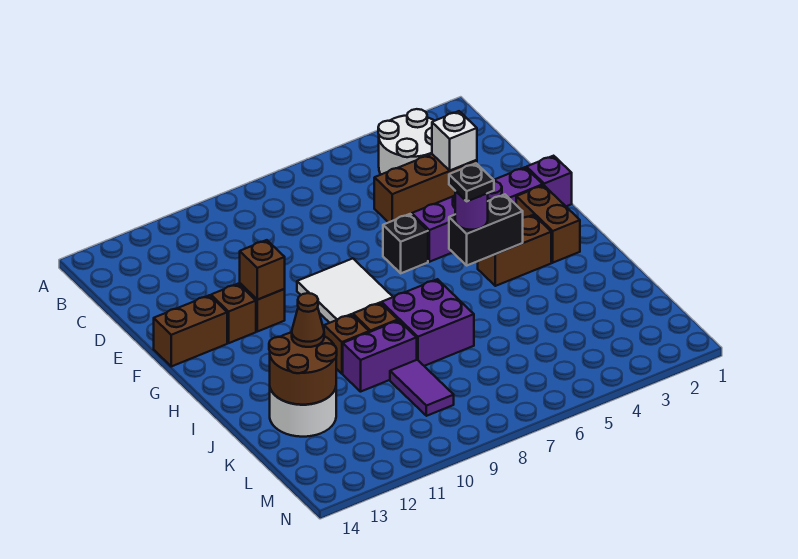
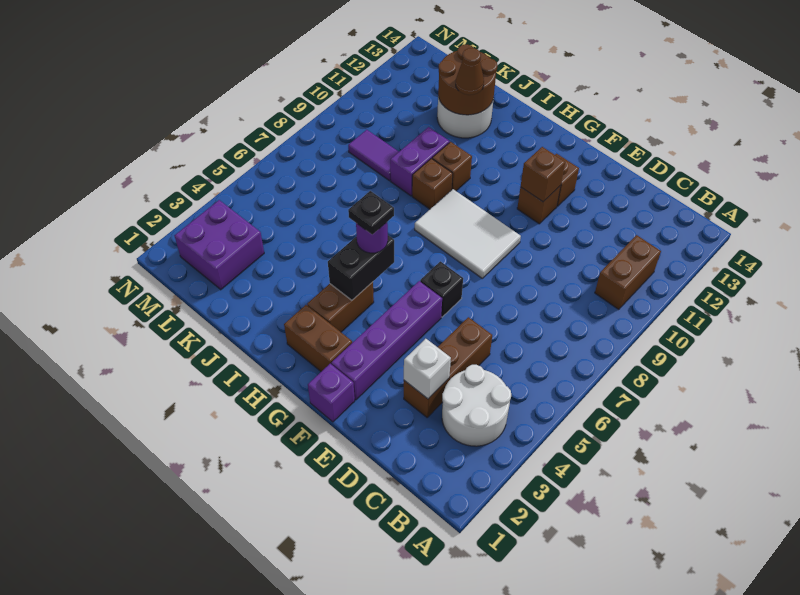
brown brick F13:F14 level 1 -> brown brick B10:B11 level 1
purple brick I7:J8 level 1 -> purple brick L2:M3 level 1

